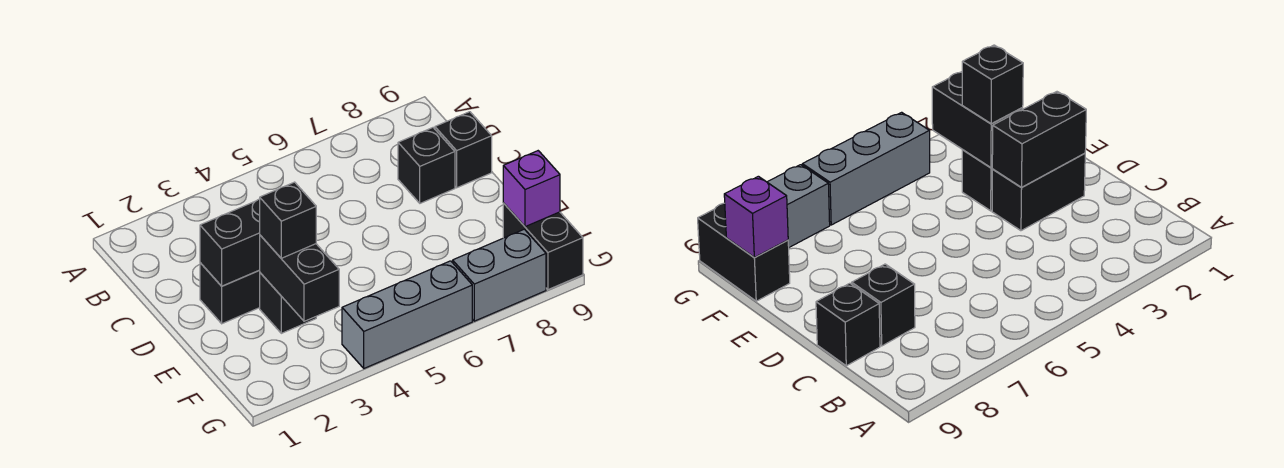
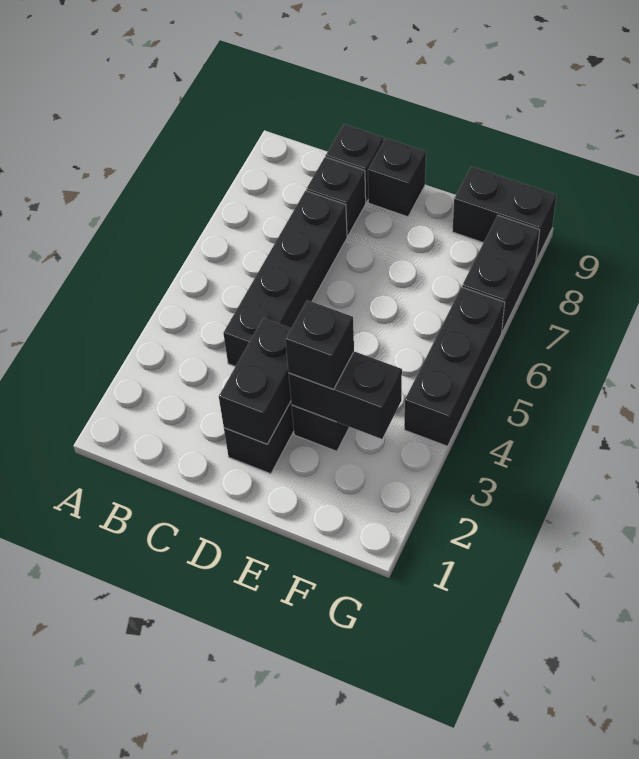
none -> black brick C4:C7 level 1
none -> black brick D9 level 1
purple brick F9 level 2 -> none
grey brick G4:G6 level 1 -> black brick G4:G6 level 1
grey brick G7:G8 level 1 -> black brick G7:G8 level 1

